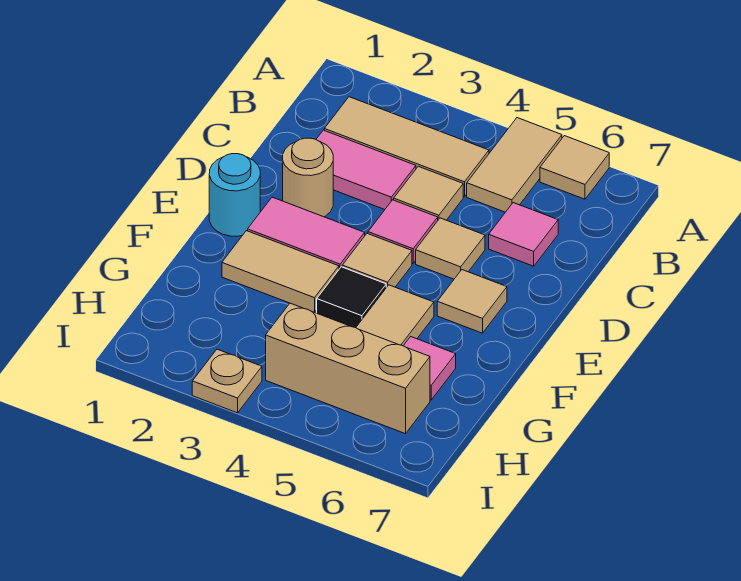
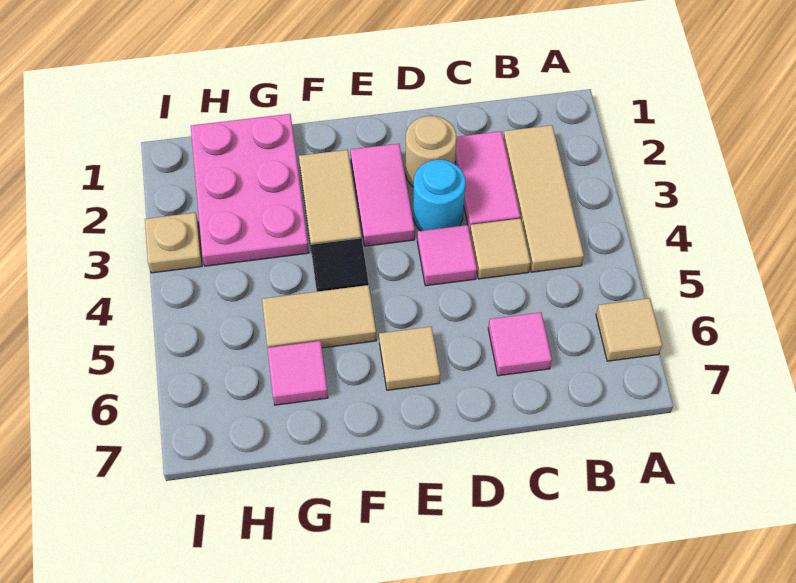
tan tile A5:B5 level 1 -> none
tan tile D5 level 1 -> none
cyan round brick E1 level 1 -> cyan round brick D3 level 1
tan tile E4 level 1 -> none
none -> pink plate G1:H3 level 1
tan brick H4:H6 level 1 -> none

